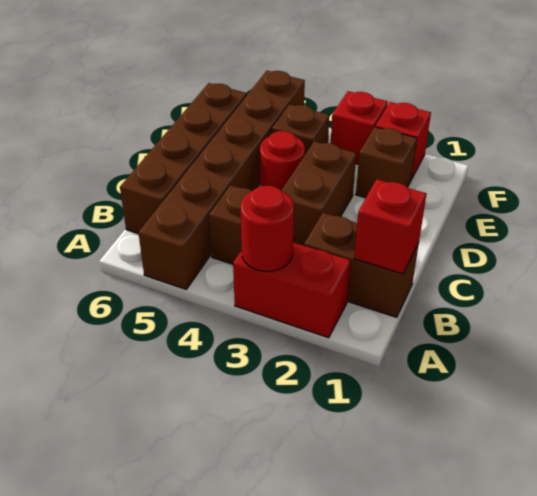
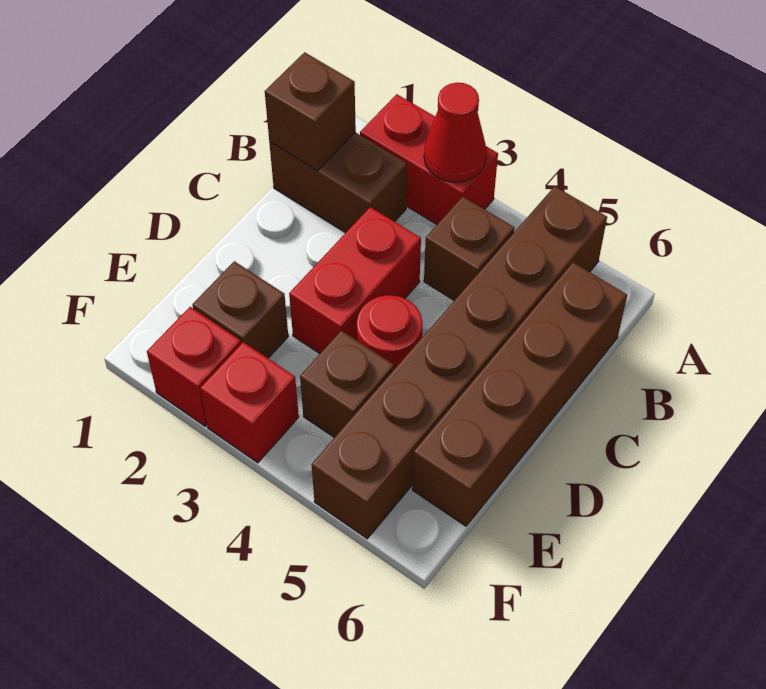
red round brick A3 level 2 -> red cone A3 level 2
red brick B1 level 2 -> brown brick B1 level 2
brown brick C3:D3 level 1 -> red brick C3:D3 level 1

